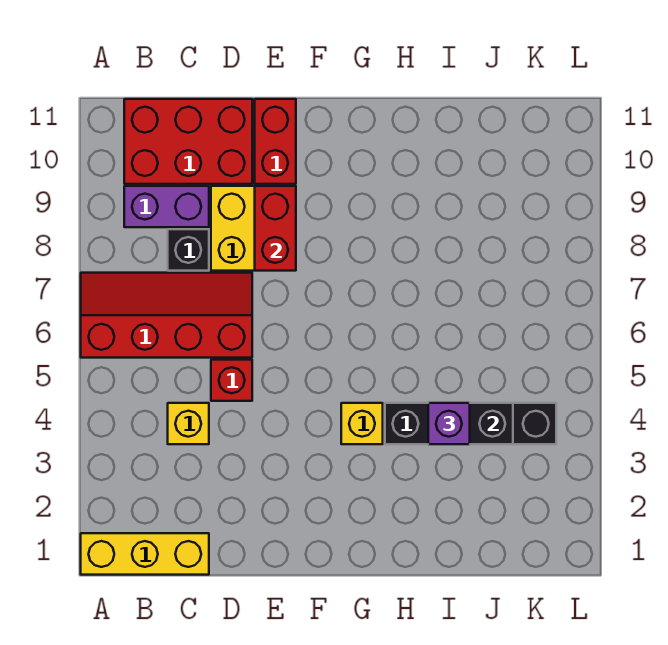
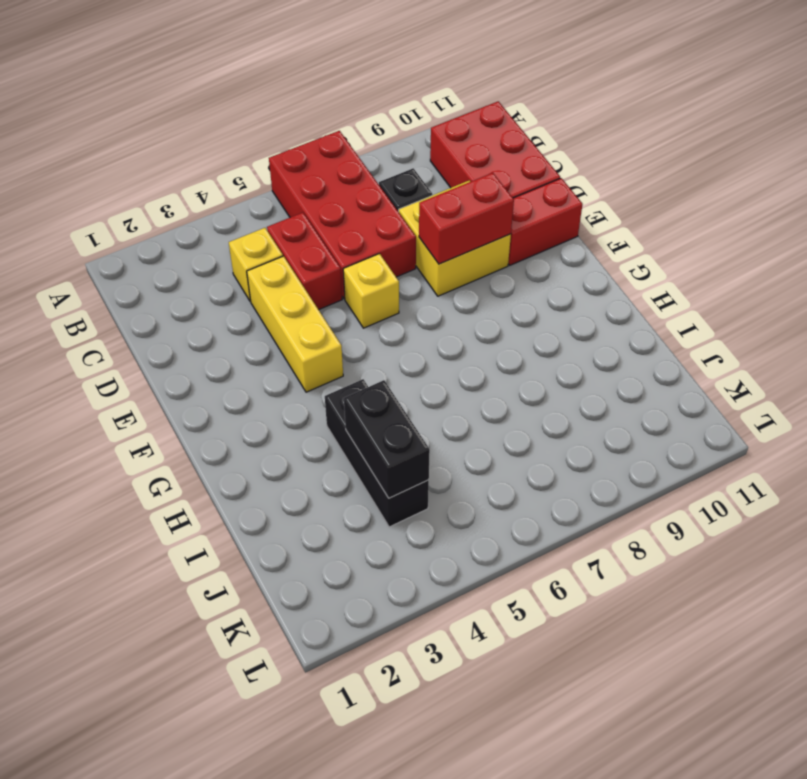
yellow brick A1:C1 level 1 -> yellow brick D4:F4 level 1
red slope A6:D7 level 1 top 6 -> red brick A6:D7 level 1
purple brick B9:C9 level 1 -> none
red brick D5 level 1 -> red brick C5:D5 level 1
yellow brick G4 level 1 -> yellow brick E6 level 1
black brick H4:K4 level 1 -> black brick H4:J4 level 1
purple brick I4 level 3 -> none

